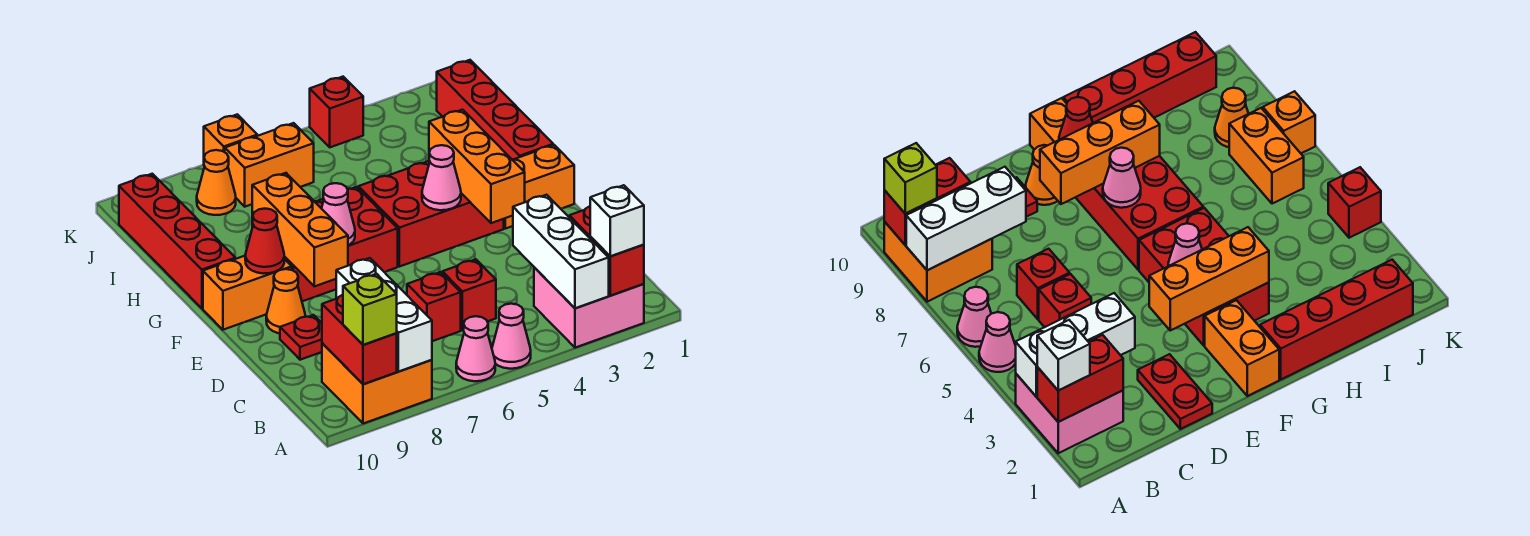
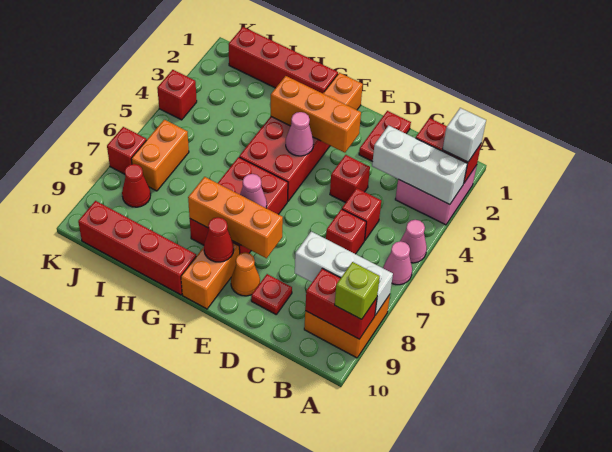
none -> red brick D4 level 1
orange cone J8 level 1 -> red cone J8 level 1
orange brick K7 level 1 -> red brick K7 level 1

